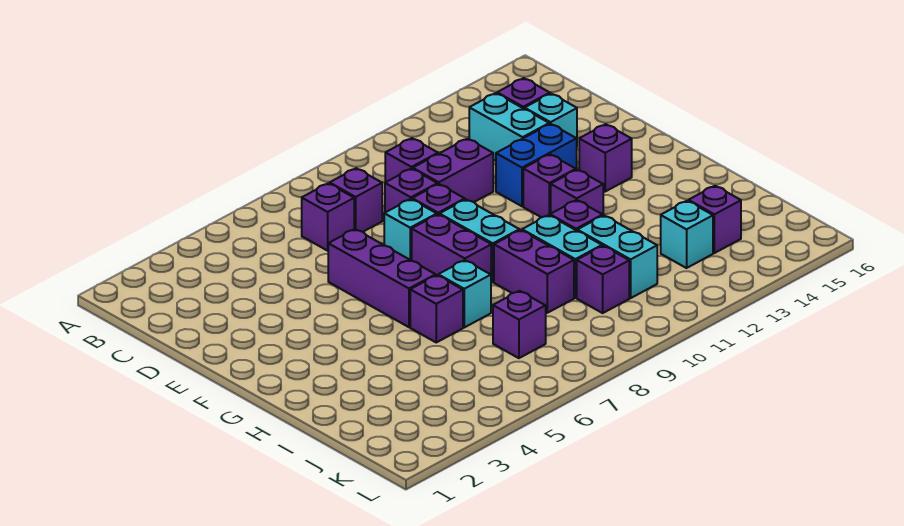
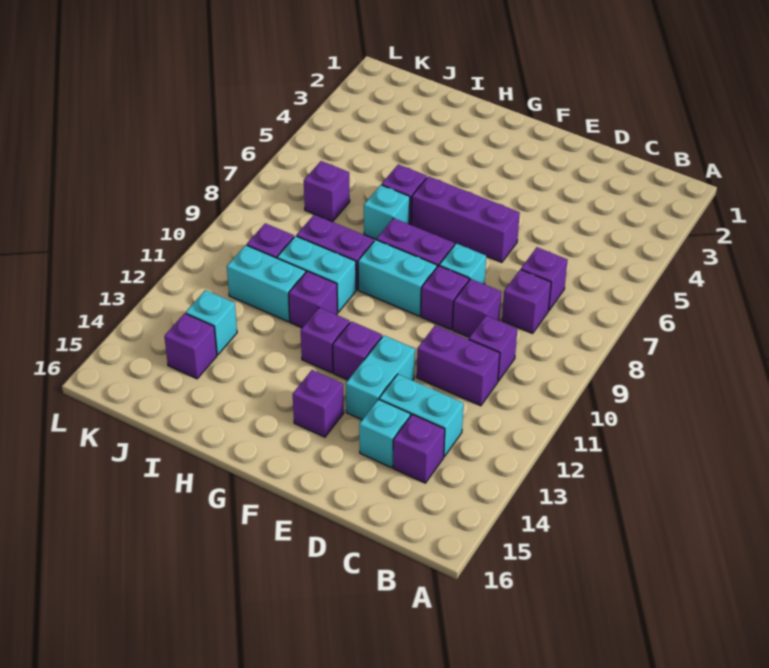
purple brick D10:D11 level 1 -> purple brick C11:D11 level 1
blue brick E12:E13 level 1 -> cyan brick E12:E13 level 1

